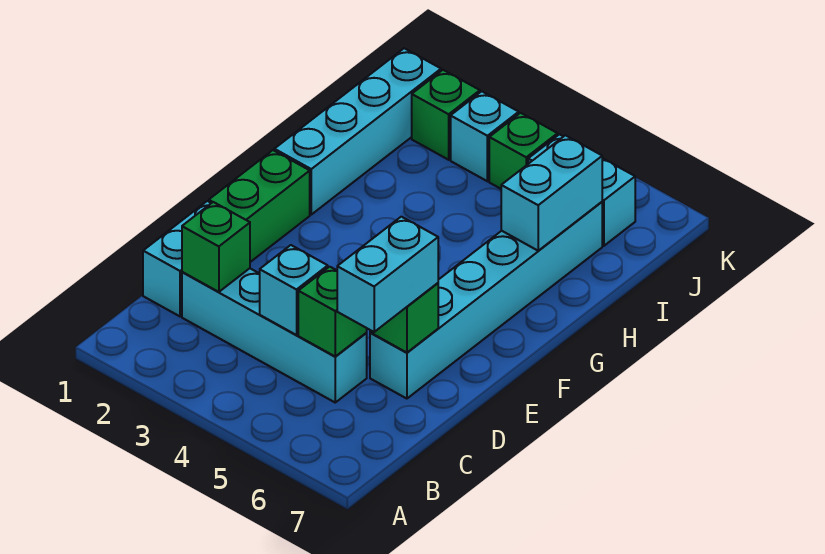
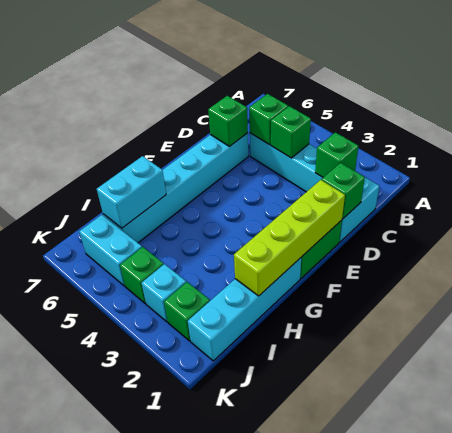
cyan brick C4 level 2 -> green brick C4 level 2
cyan brick C6:D6 level 3 -> none
none -> green brick D1 level 2
none -> lime brick E1:H1 level 2

